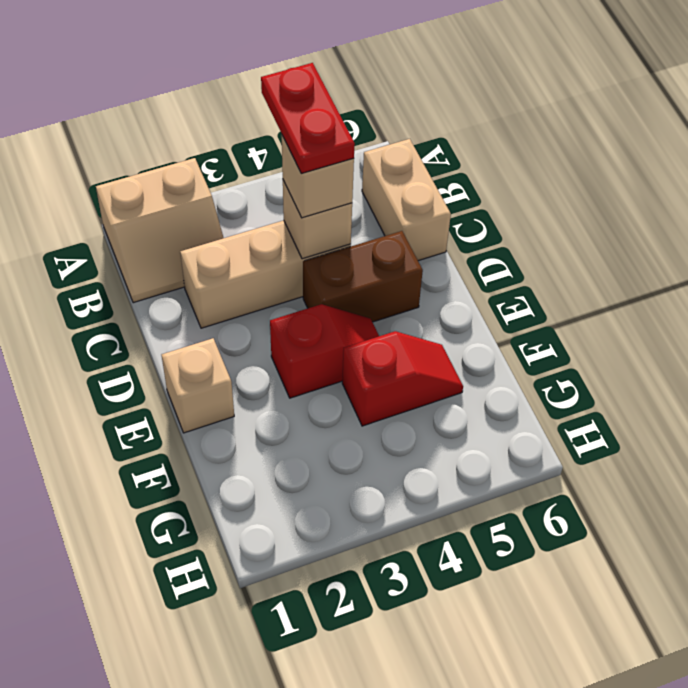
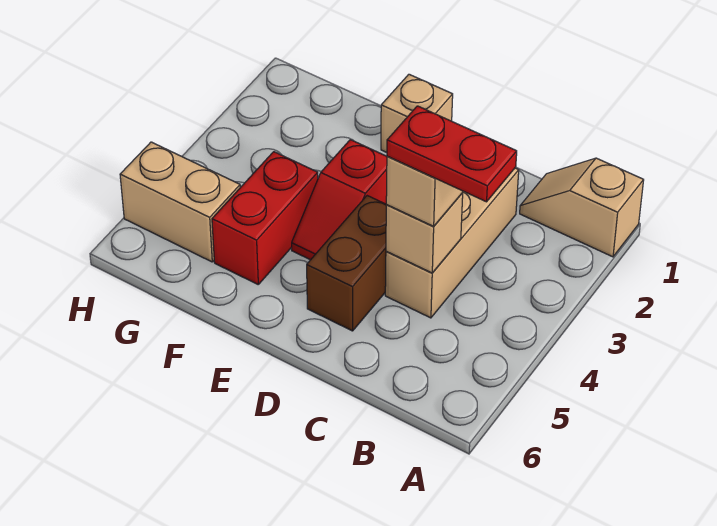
tan slope A1:B2 level 1 top A -> tan slope A1:B1 level 1 top A
tan brick B6:C6 level 1 -> tan brick G5:H5 level 1
red slope F4:F5 level 1 top 4 -> red brick F4:F5 level 1

